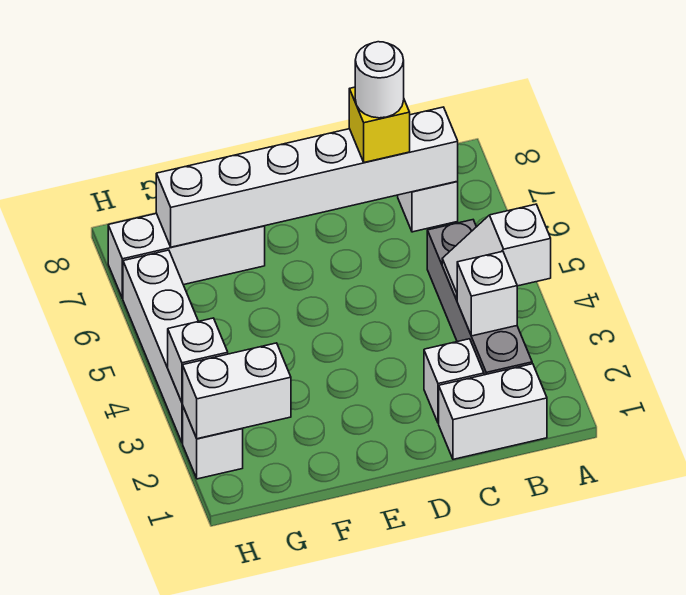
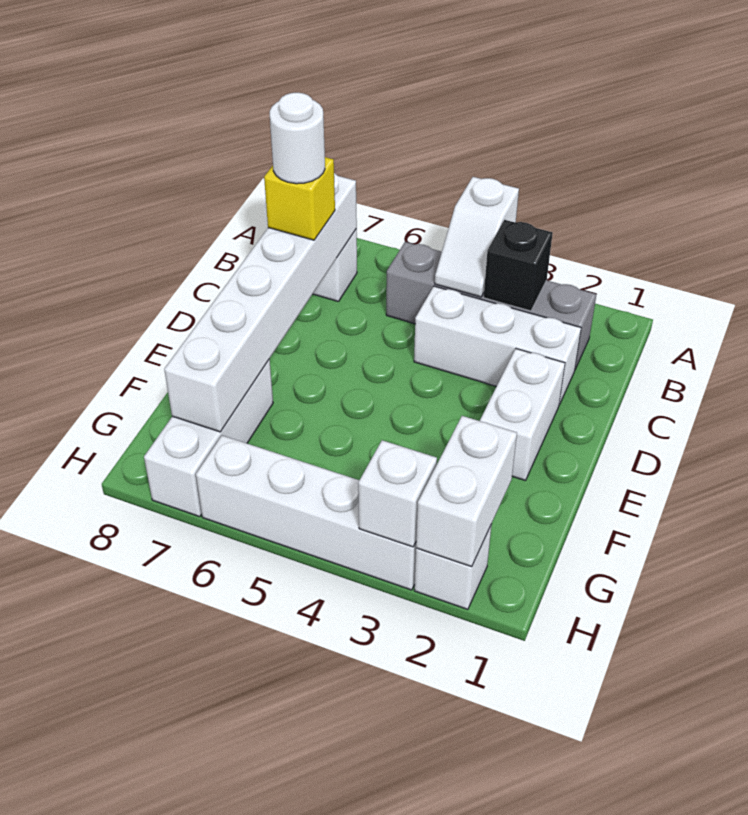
white brick B1:C1 level 1 -> white brick D2:E2 level 1
white brick B3 level 2 -> black brick B3 level 2
white brick C2 level 1 -> white brick C2:C4 level 1

